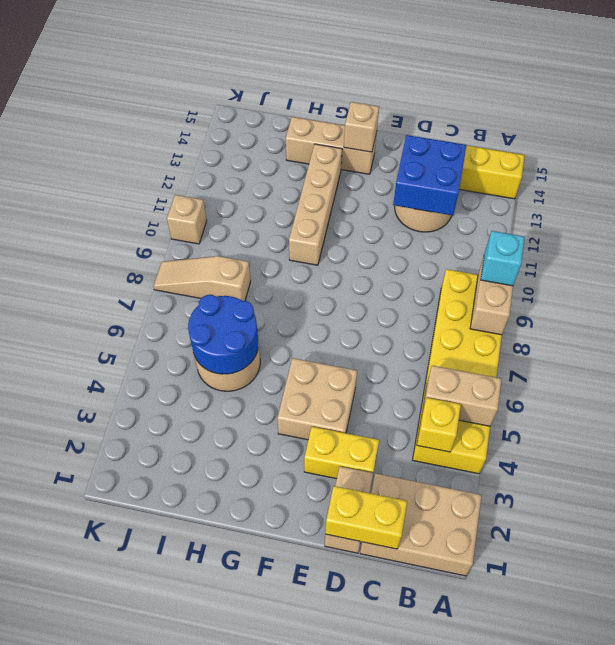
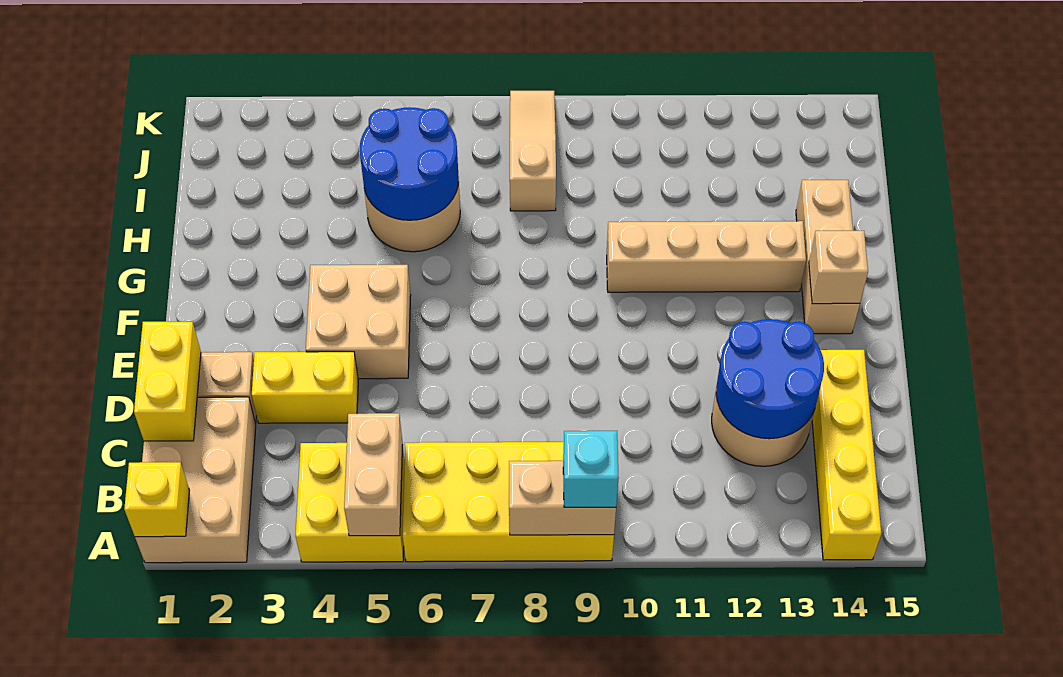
yellow brick B4 level 2 -> yellow brick A1 level 2
blue brick C12:D13 level 2 -> blue round brick C12:D13 level 2
yellow brick D3:E3 level 1 -> yellow brick D3:D4 level 1
tan brick K10 level 1 -> none

